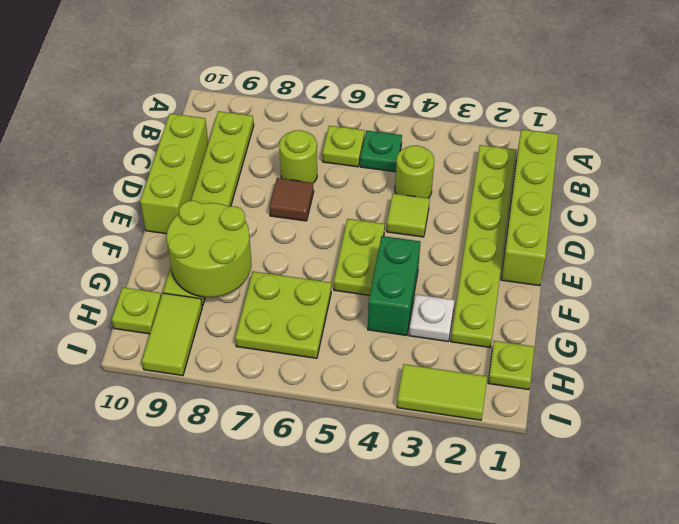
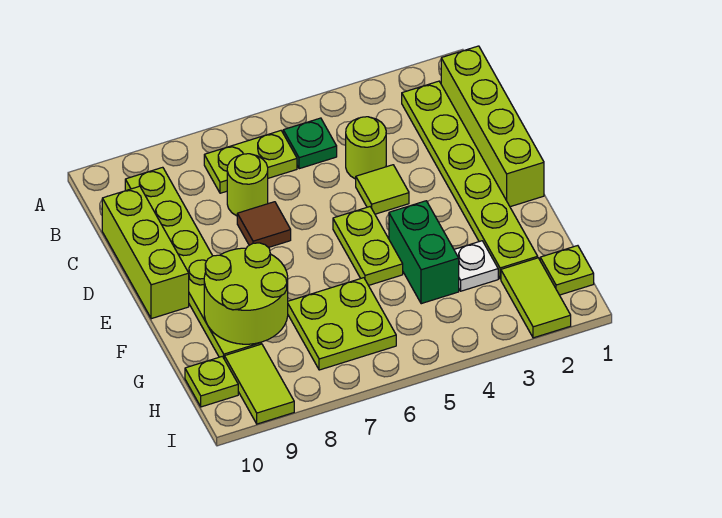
lime plate B6 level 1 -> lime plate B6:B7 level 1
lime tile I2:I3 level 1 -> lime tile H2:I2 level 1

